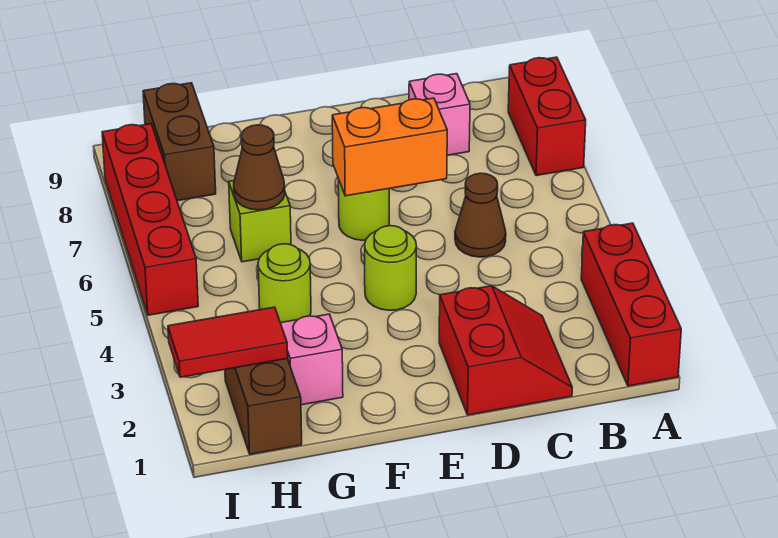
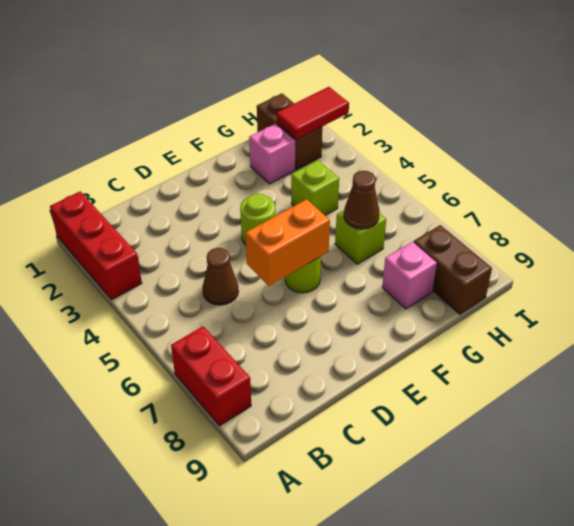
red slope C1:D2 level 1 top D -> none
pink brick C8 level 1 -> pink brick G8 level 1
lime round brick G4 level 1 -> lime brick G4 level 1
red brick I5:I8 level 1 -> none

